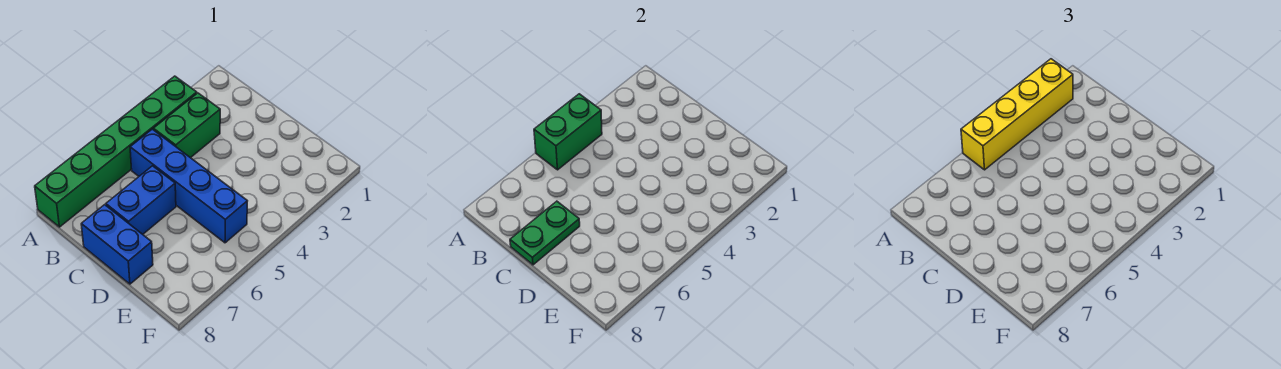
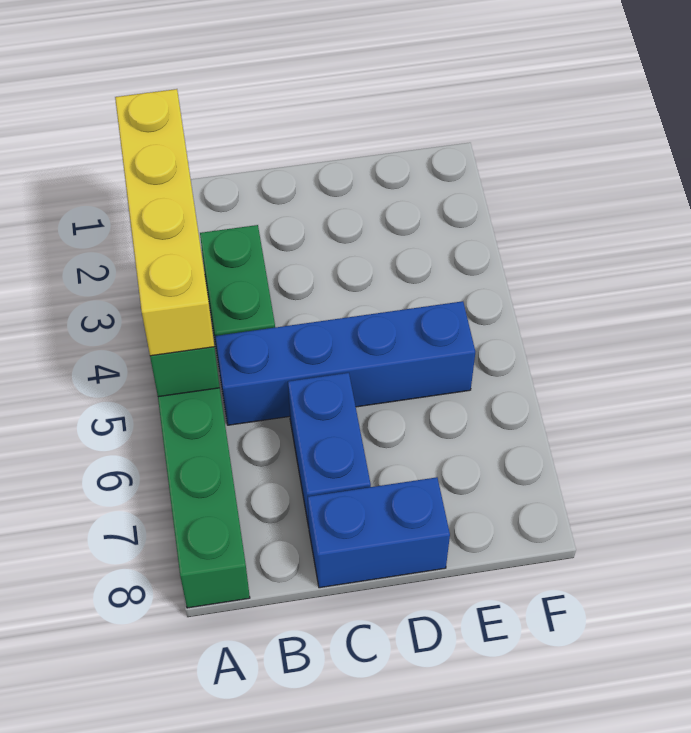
green plate C7:C8 level 2 -> none

